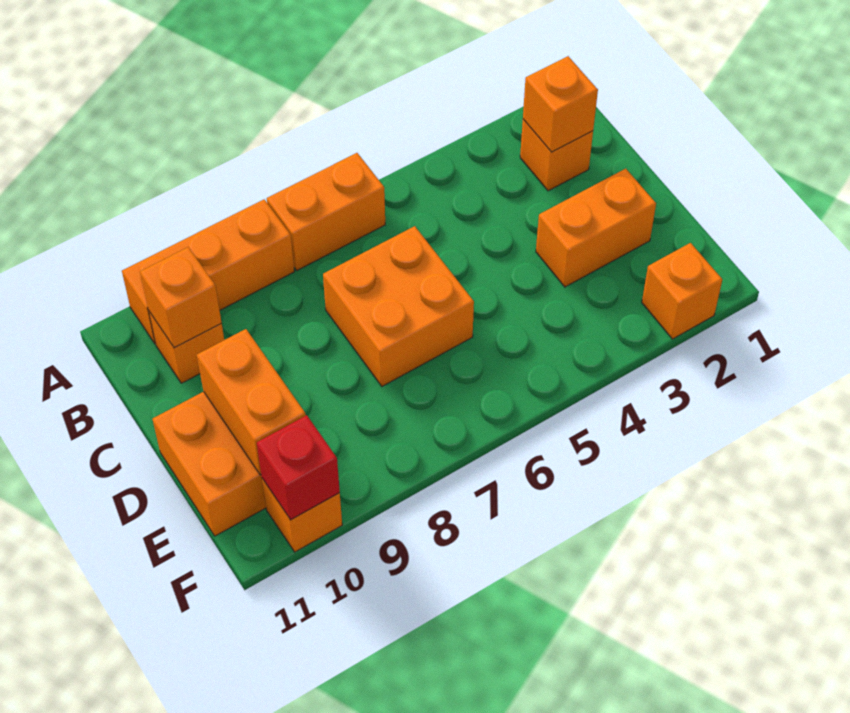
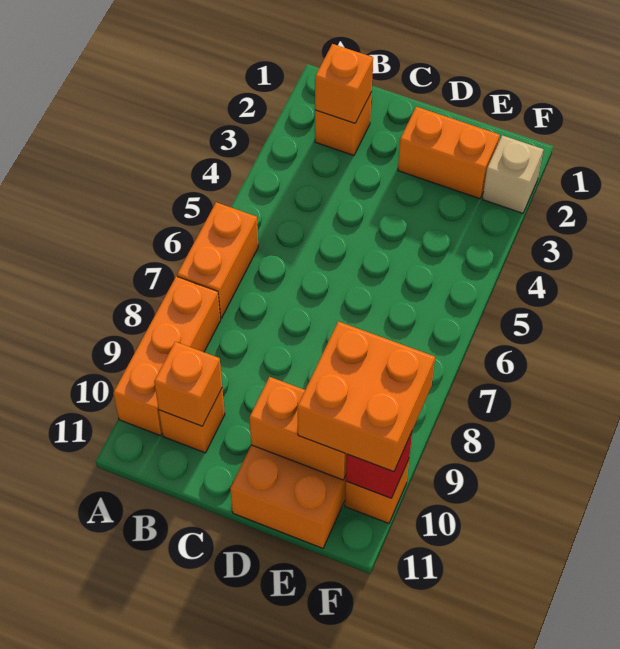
orange brick C6:D7 level 1 -> orange brick E9:F10 level 3
orange brick D2:D3 level 1 -> orange brick D2:E2 level 1
orange brick F2 level 1 -> tan brick F2 level 1

